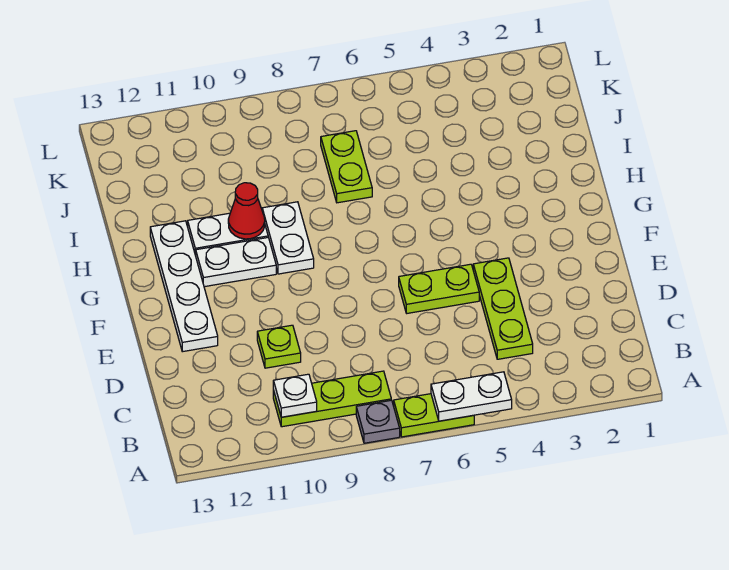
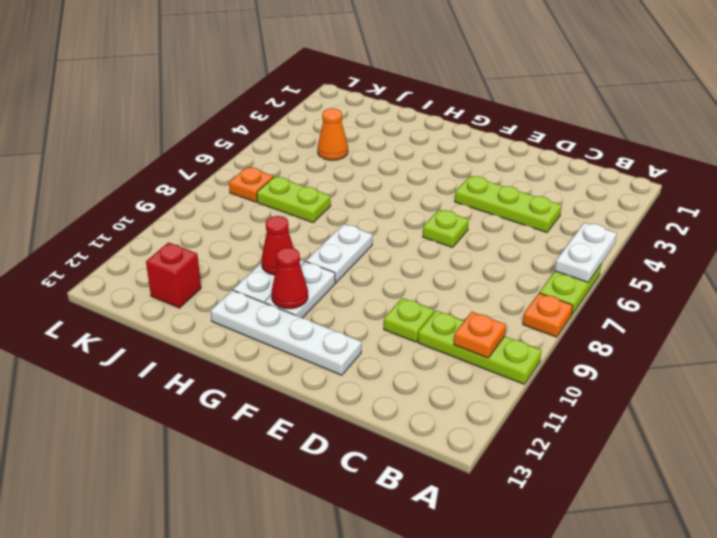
grey plate A8 level 1 -> orange plate A8 level 1
lime plate B8:B10 level 1 -> lime plate A10:C10 level 1
white plate B10 level 2 -> orange plate B10 level 2
lime plate E5:E6 level 1 -> lime plate E6 level 1
white plate G9:H9 level 1 -> white plate G8:G9 level 1
none -> red cone G11 level 2
none -> orange cone J4 level 1
none -> red brick J12 level 1
none -> orange plate K7 level 1

